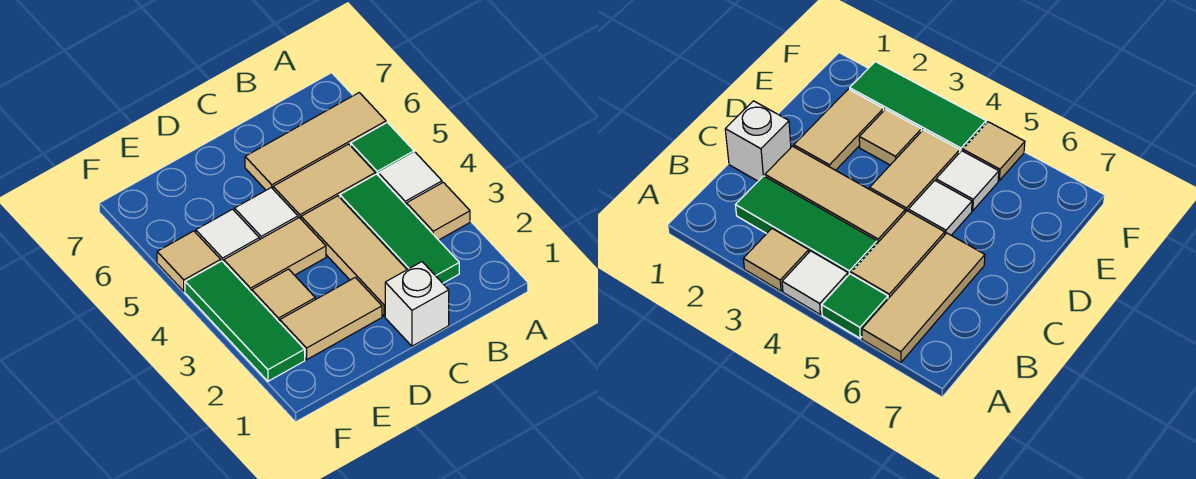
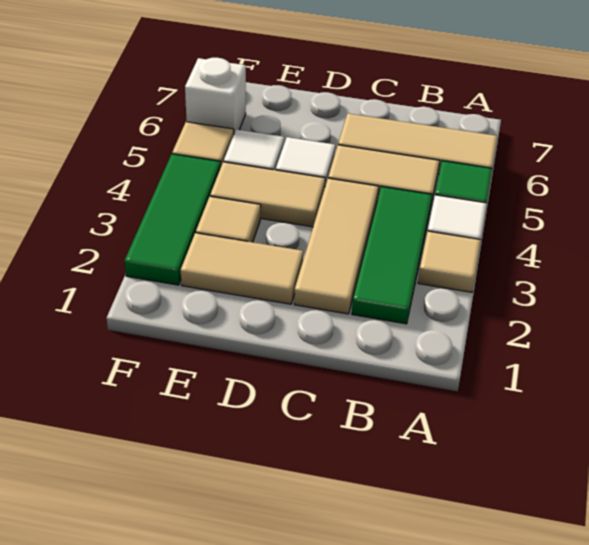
white brick C1 level 1 -> white brick F6 level 1

